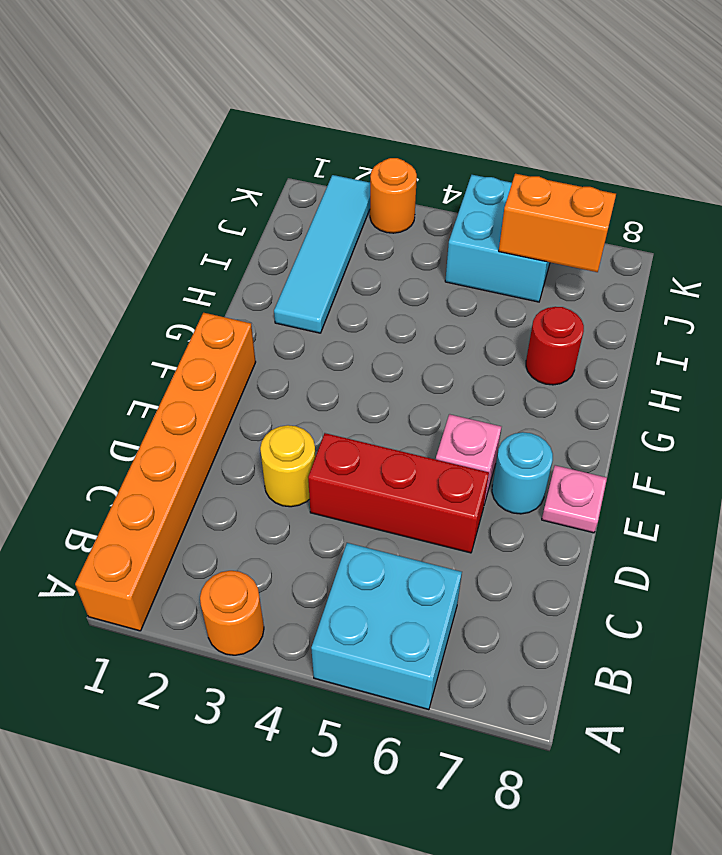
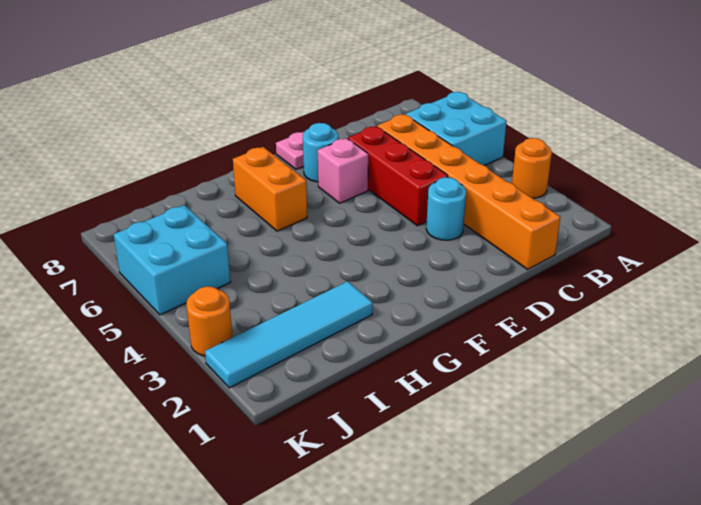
orange brick A1:F1 level 1 -> orange brick C1:C6 level 1
yellow round brick D3 level 1 -> cyan round brick D3 level 1
red round brick H7 level 1 -> none
orange brick J6:J7 level 2 -> orange brick G6:G7 level 1

